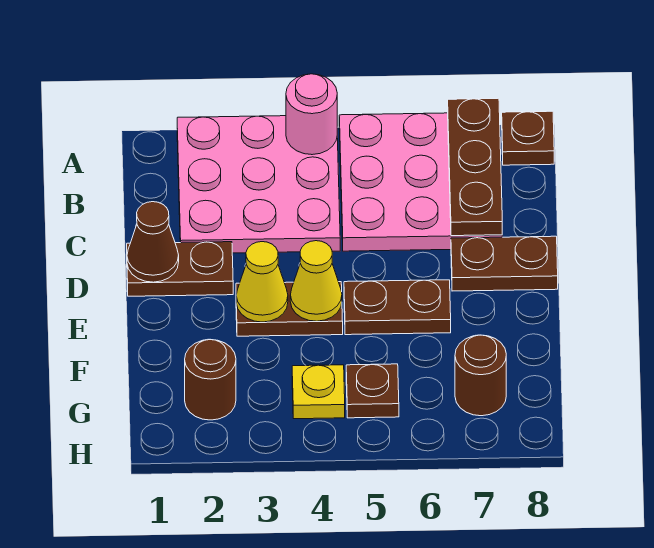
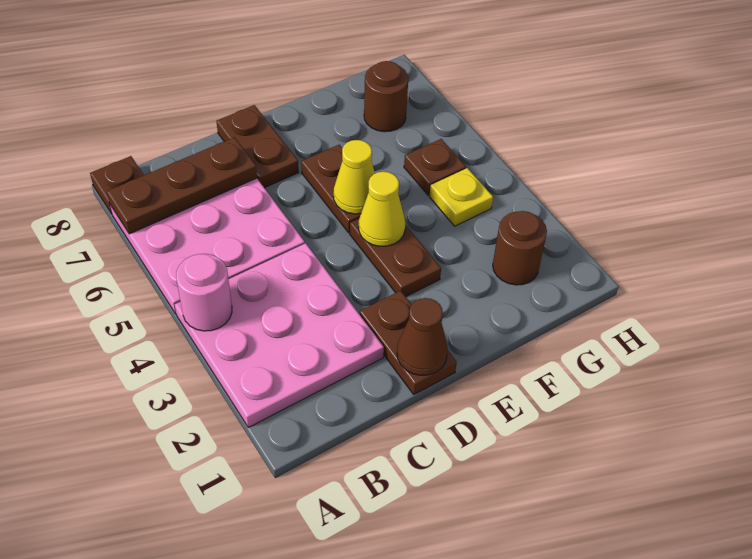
yellow cone E3 level 2 -> yellow cone E5 level 2

